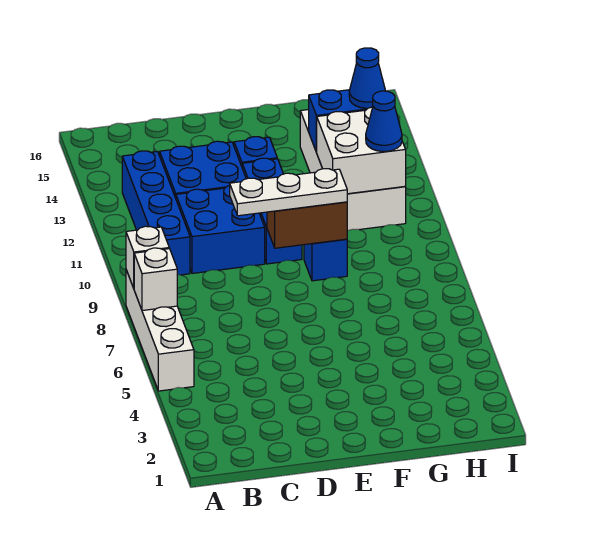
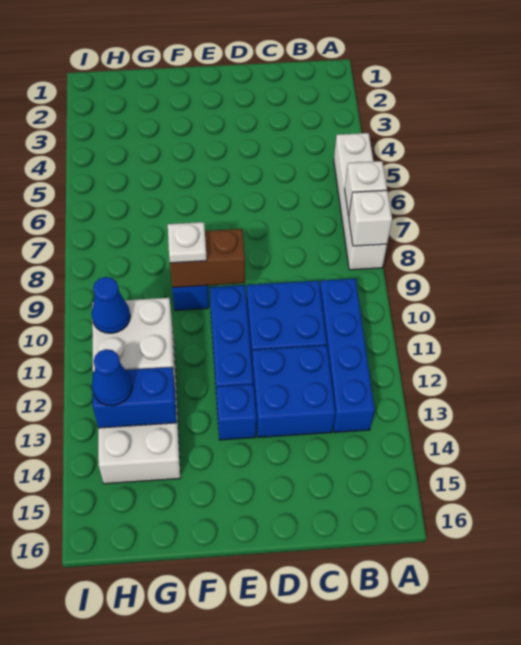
white plate D9:F9 level 3 -> white plate F9 level 3

